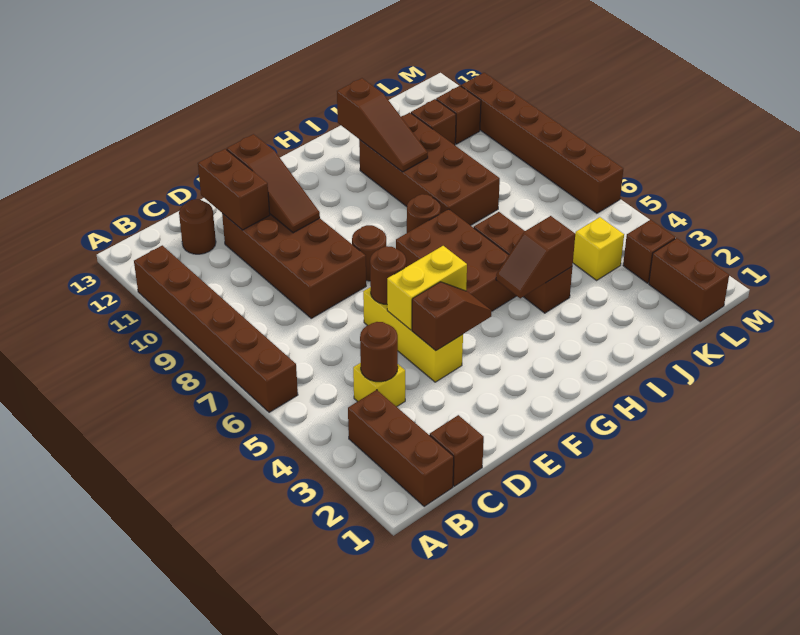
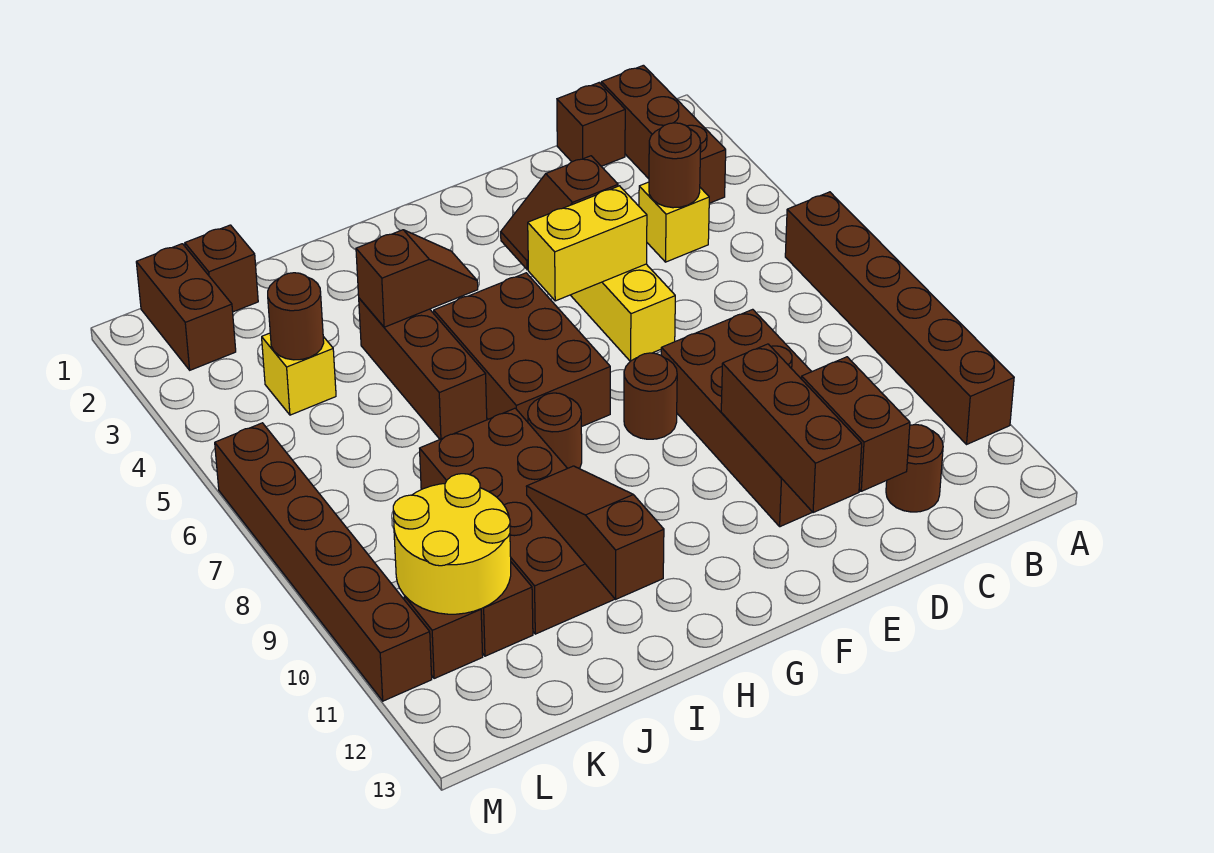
brown round brick E6 level 2 -> brown round brick K4 level 2
brown slope E10:E12 level 2 top 12 -> brown brick E10:E12 level 2
none -> yellow round brick K10:L11 level 2
brown brick L3 level 1 -> brown brick K1 level 1

